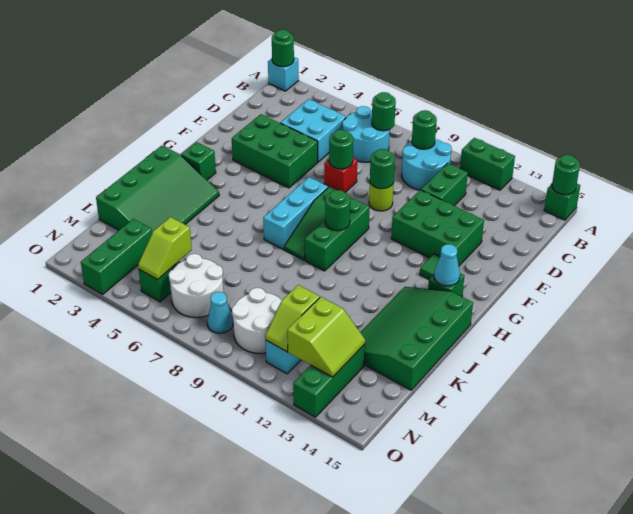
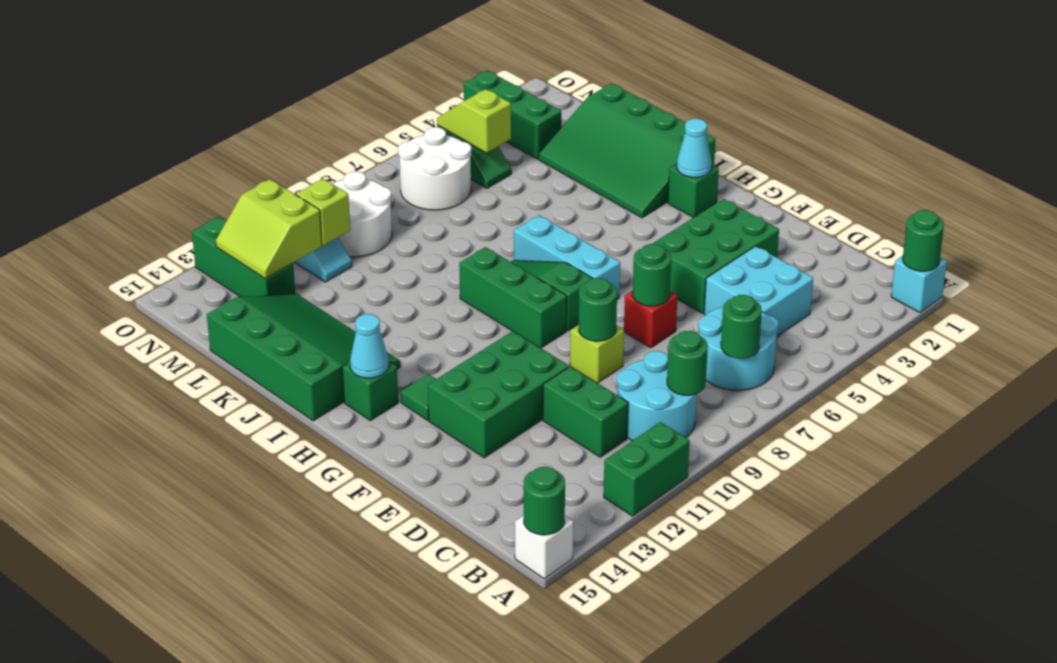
green brick A15 level 1 -> white brick A15 level 1
lime round brick E9 level 1 -> lime brick E9 level 1
green round brick H9 level 2 -> none
cyan cone N8 level 1 -> cyan cone H2 level 2

